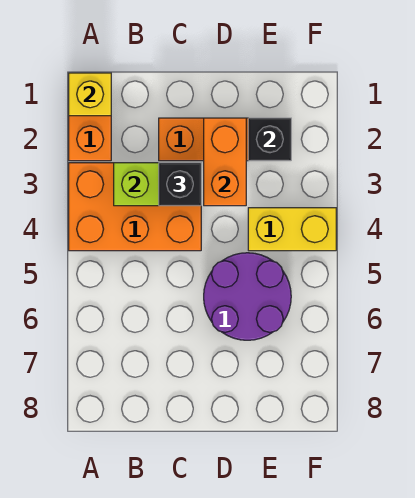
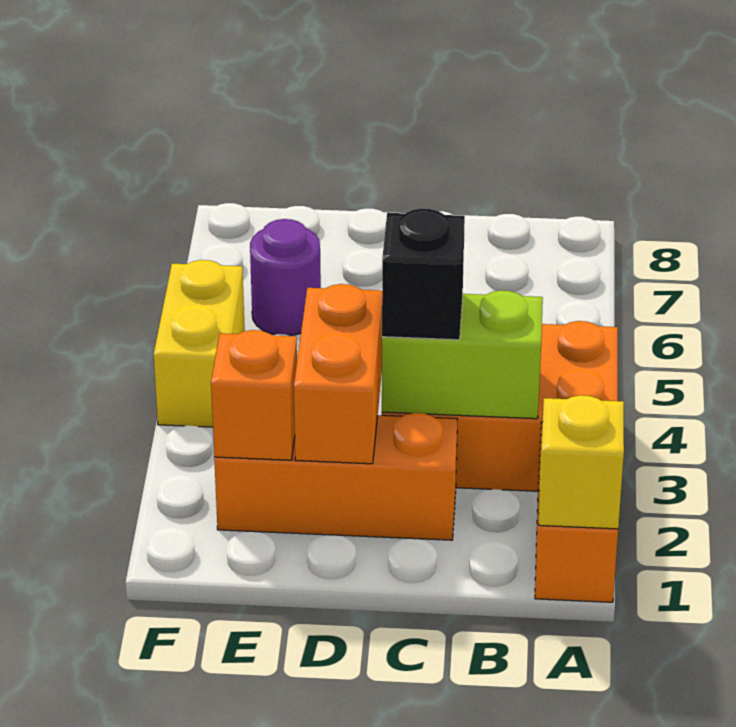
purple round brick D5:E6 level 1 -> purple round brick E6 level 1
black brick E2 level 2 -> orange brick E2 level 2
yellow brick E4:F4 level 1 -> yellow brick F4:F5 level 1

